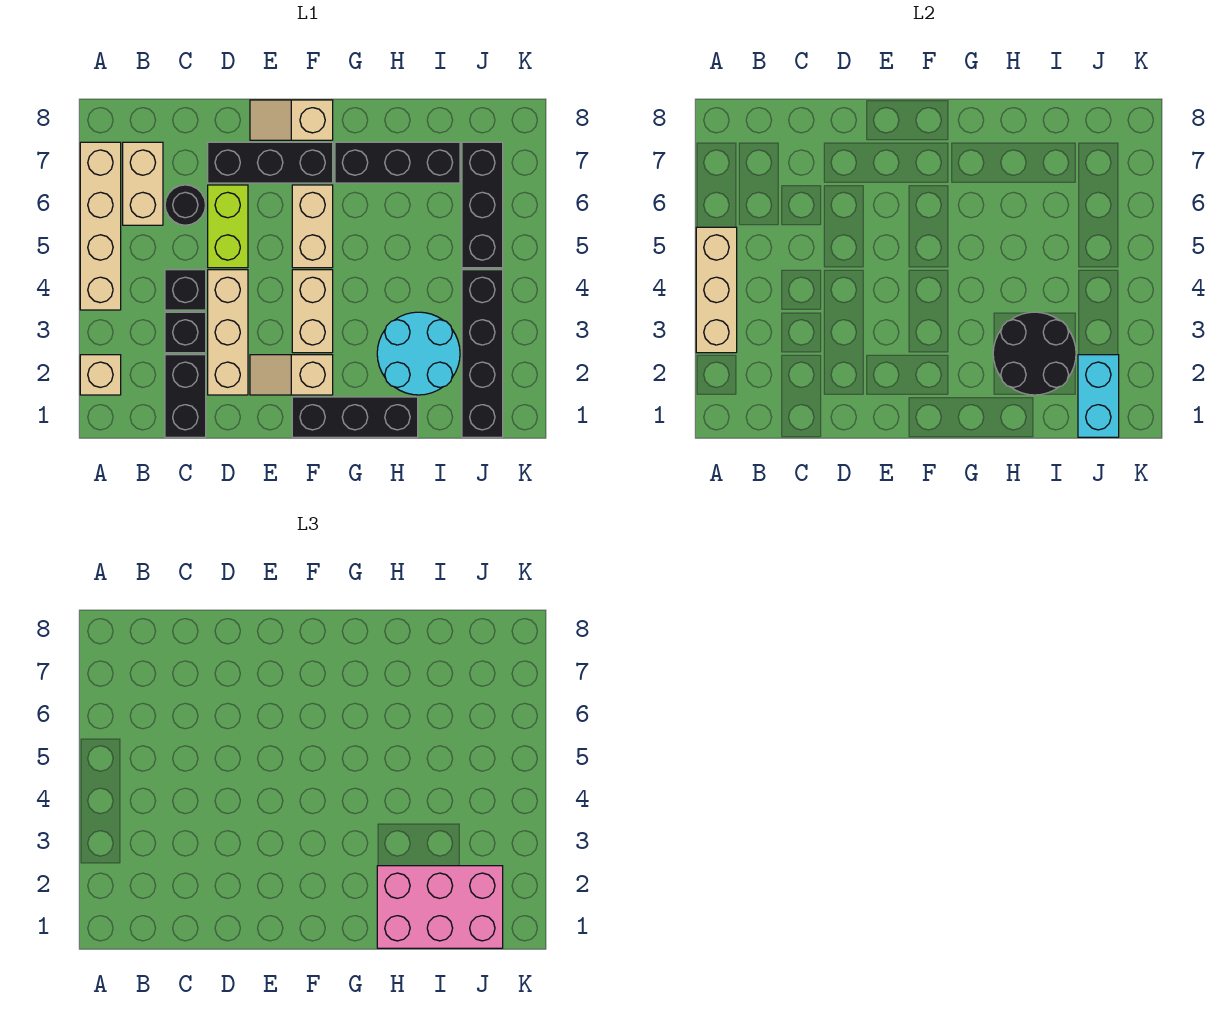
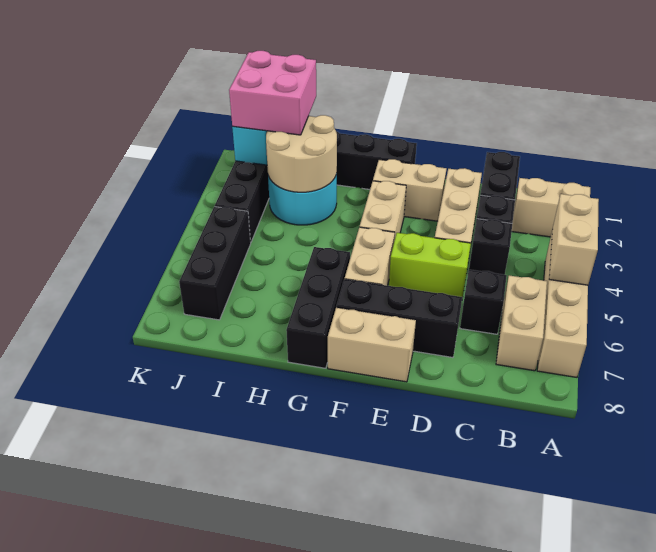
tan brick A2 level 1 -> tan brick A2:B2 level 1
tan brick A3:A5 level 2 -> tan brick A4:A5 level 2
black round brick C6 level 1 -> black brick C6 level 1
lime brick D5:D6 level 1 -> lime brick D5:E5 level 1
tan slope E2:F2 level 1 top F -> tan brick E2:F2 level 1
tan slope E8:F8 level 1 top F -> tan brick E8:F8 level 1
black brick G7:I7 level 1 -> black brick G6:G8 level 1
pink brick H1:J2 level 3 -> pink brick I1:J2 level 3
black round brick H2:I3 level 2 -> tan round brick H2:I3 level 2

